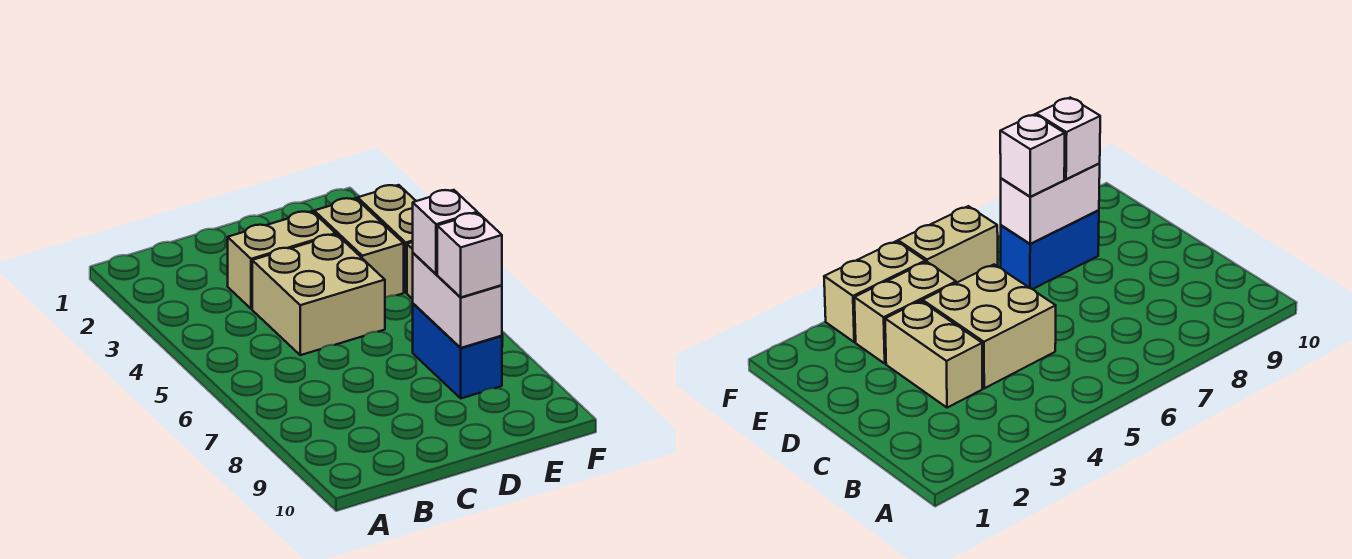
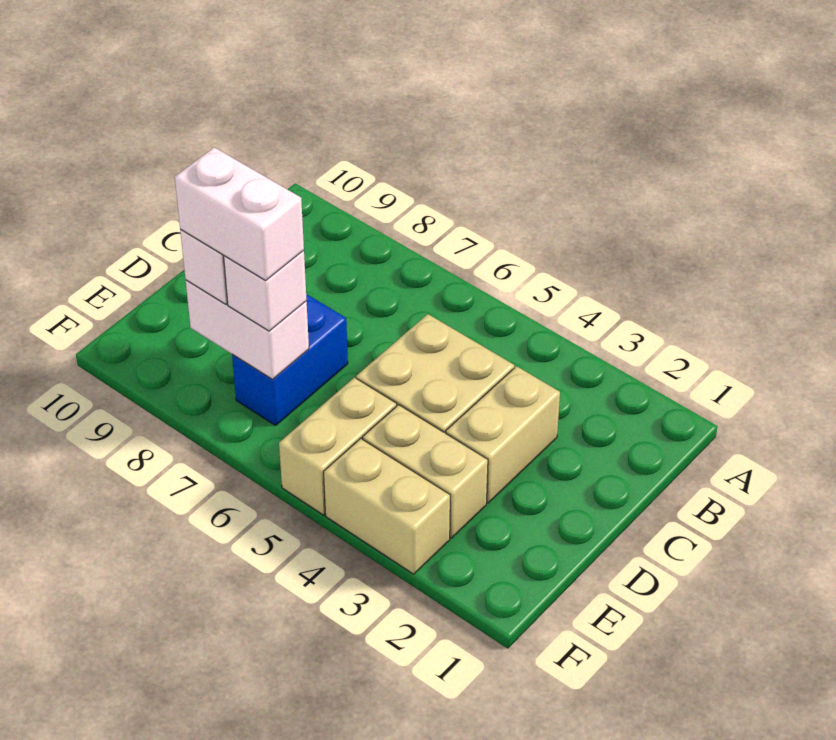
blue brick E7:E8 level 1 -> blue brick D7:E7 level 1
none -> white brick E7:E8 level 4
tan brick F5:F6 level 1 -> tan brick E5:F5 level 1

